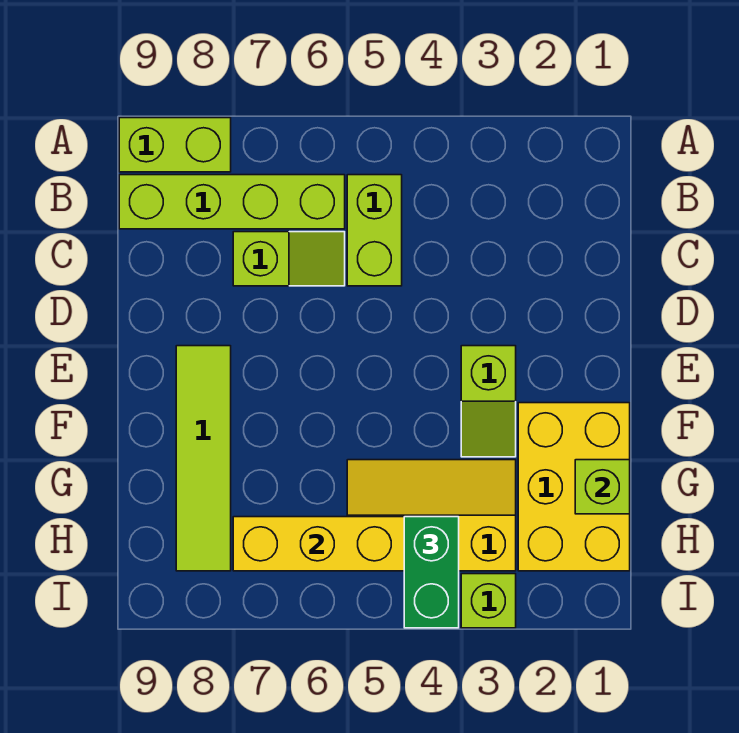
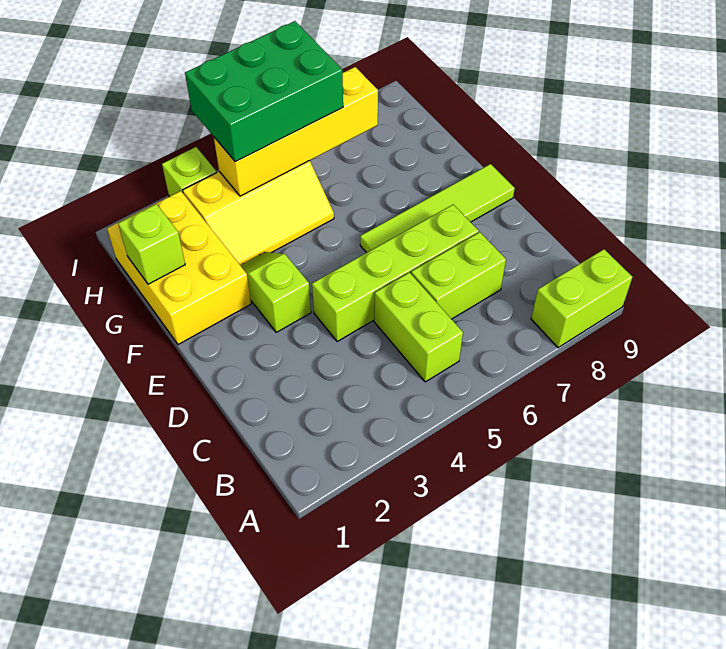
lime brick B6:B9 level 1 -> lime brick D4:D7 level 1
lime slope C6:C7 level 1 top 7 -> lime brick C6:C7 level 1
lime tile E8:H8 level 1 -> lime tile E6:E9 level 1
green brick H4:I4 level 3 -> green brick H4:I6 level 3

